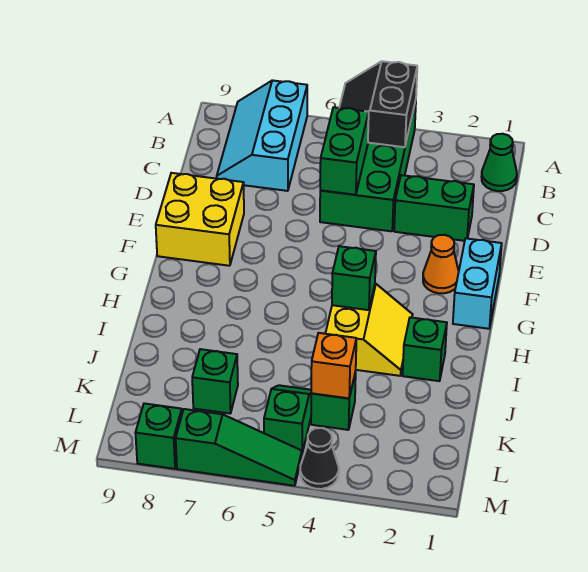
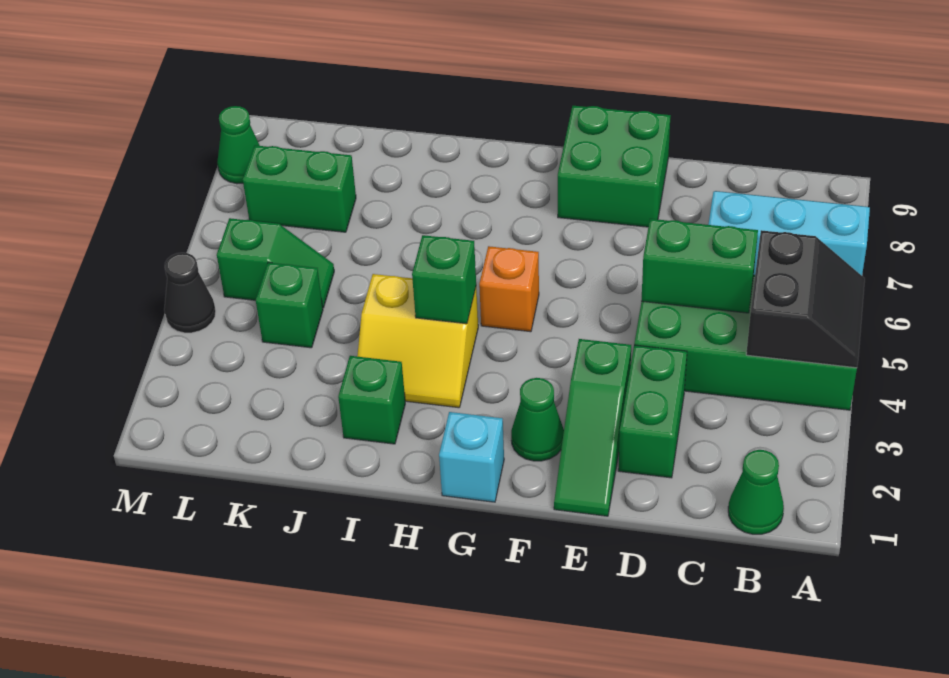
black slope A4:B5 level 2 top 4 -> black slope A4:B5 level 2 top B
yellow brick E8:F9 level 1 -> green brick E8:F9 level 1
cyan brick F1:G1 level 1 -> cyan brick G1 level 1
orange cone F2 level 1 -> green cone F2 level 1
orange brick K4 level 2 -> orange brick G5 level 1
green brick K7 level 1 -> green brick K7:L7 level 1
green slope M5:M7 level 1 top 7 -> green slope E1:E3 level 1 top 3
green brick M8 level 1 -> green cone M8 level 1

